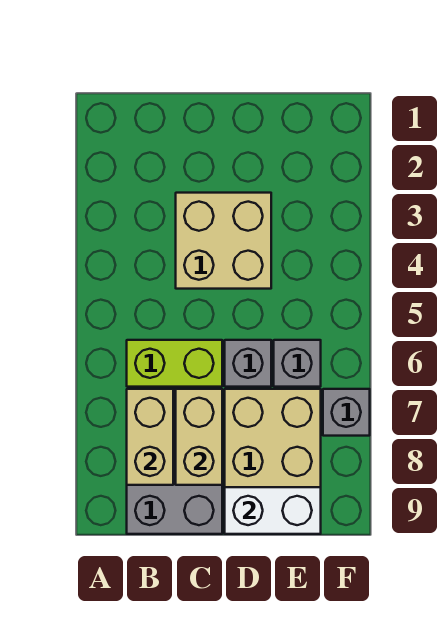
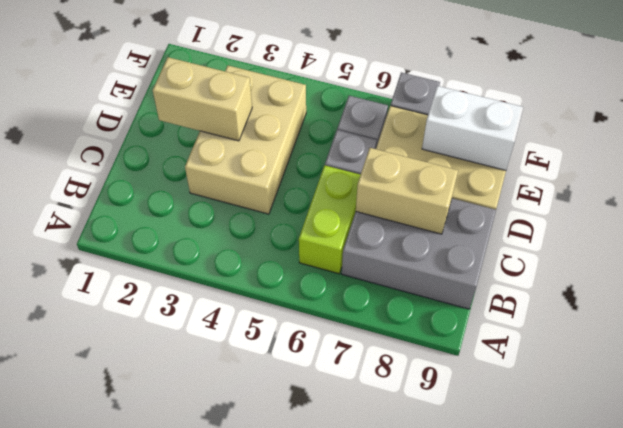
tan brick B7:B8 level 2 -> tan brick D2:D3 level 2
tan brick C3:D4 level 1 -> tan brick C3:E4 level 1
white brick D9:E9 level 2 -> white brick E8:E9 level 2

